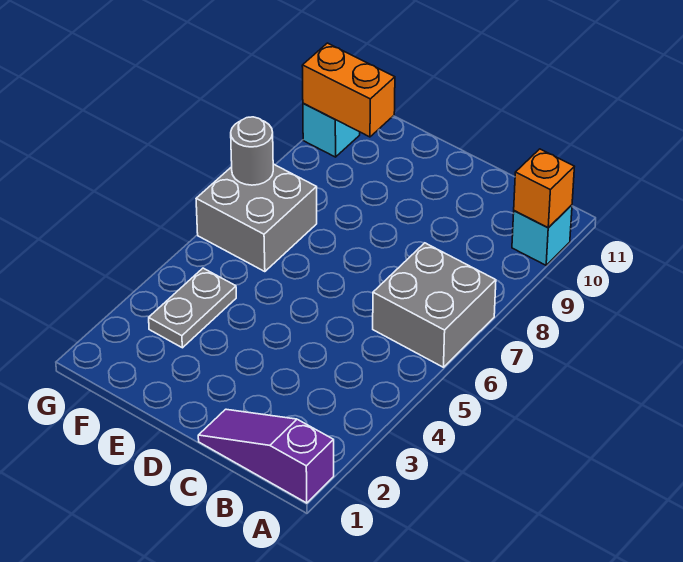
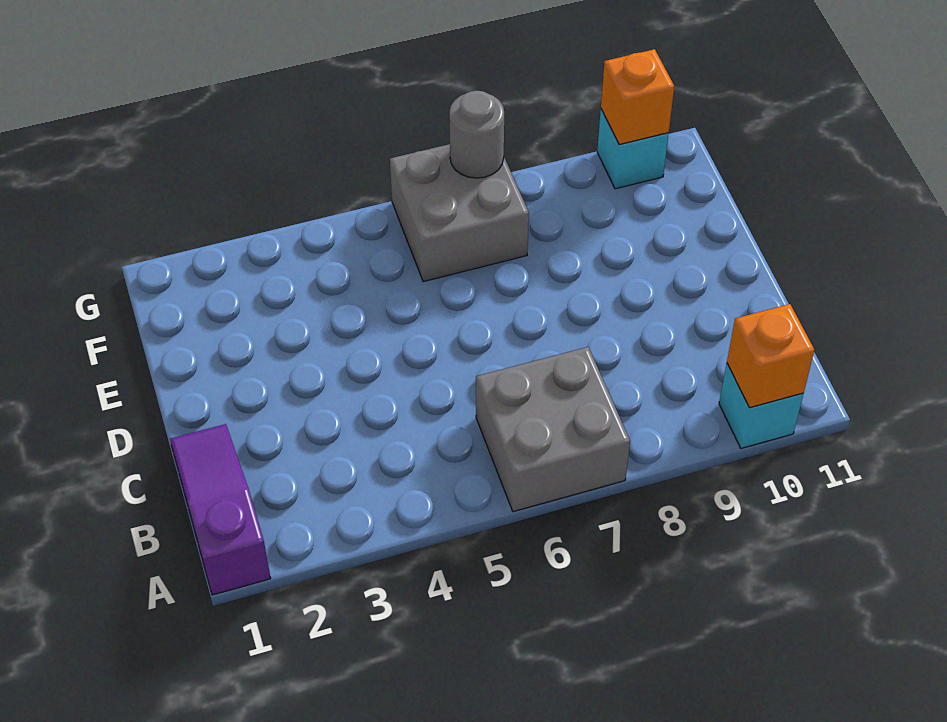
grey plate F3:F4 level 1 -> none
orange brick F10:G10 level 2 -> orange brick G10 level 2

